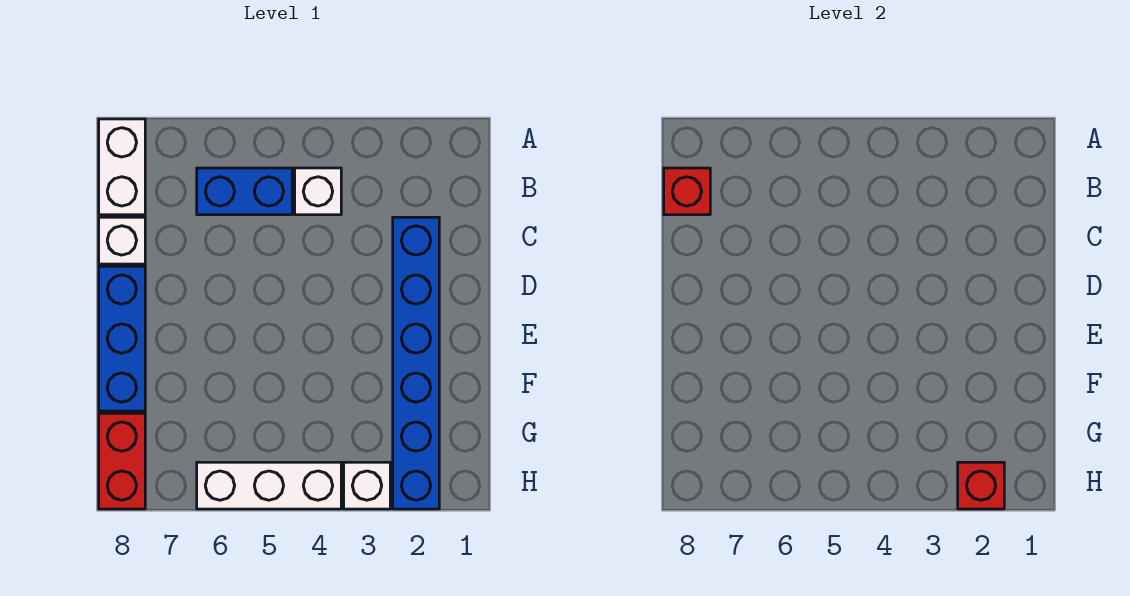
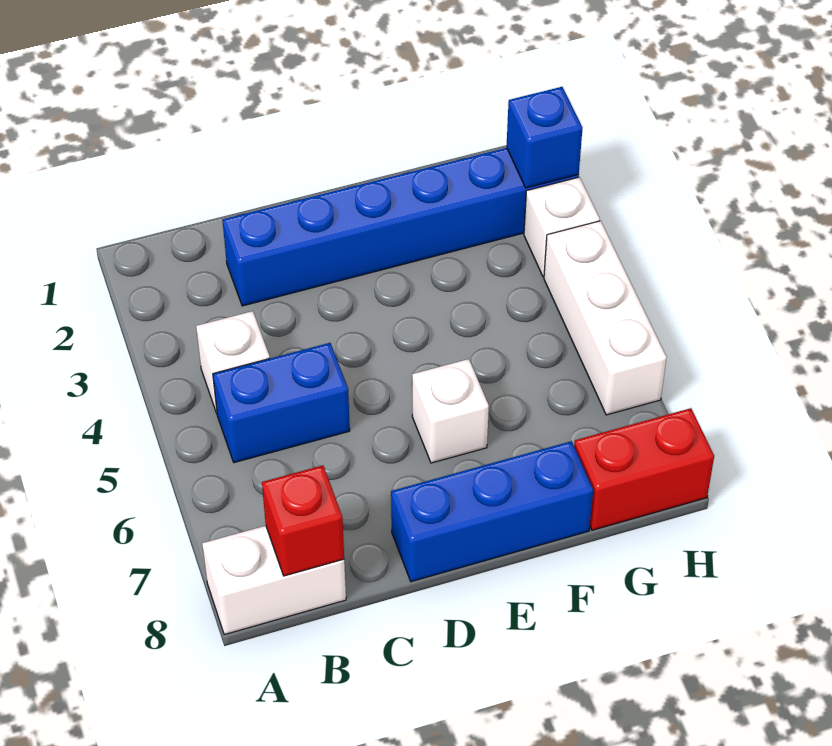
blue brick B5:B6 level 1 -> blue brick B5:C5 level 1
white brick C8 level 1 -> white brick E6 level 1
red brick H2 level 2 -> blue brick H2 level 2

